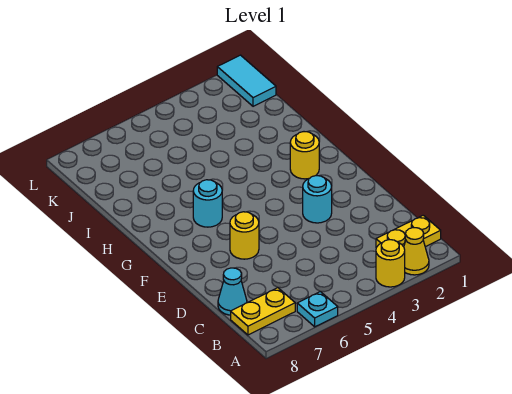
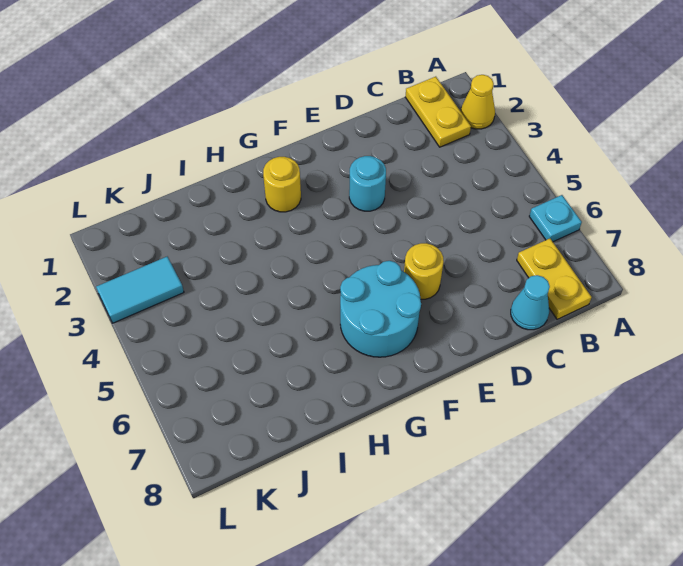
yellow round brick A3 level 1 -> none
cyan round brick G6 level 1 -> cyan round brick F6:G7 level 1
cyan tile K1:L1 level 1 -> cyan tile K3:L3 level 1

